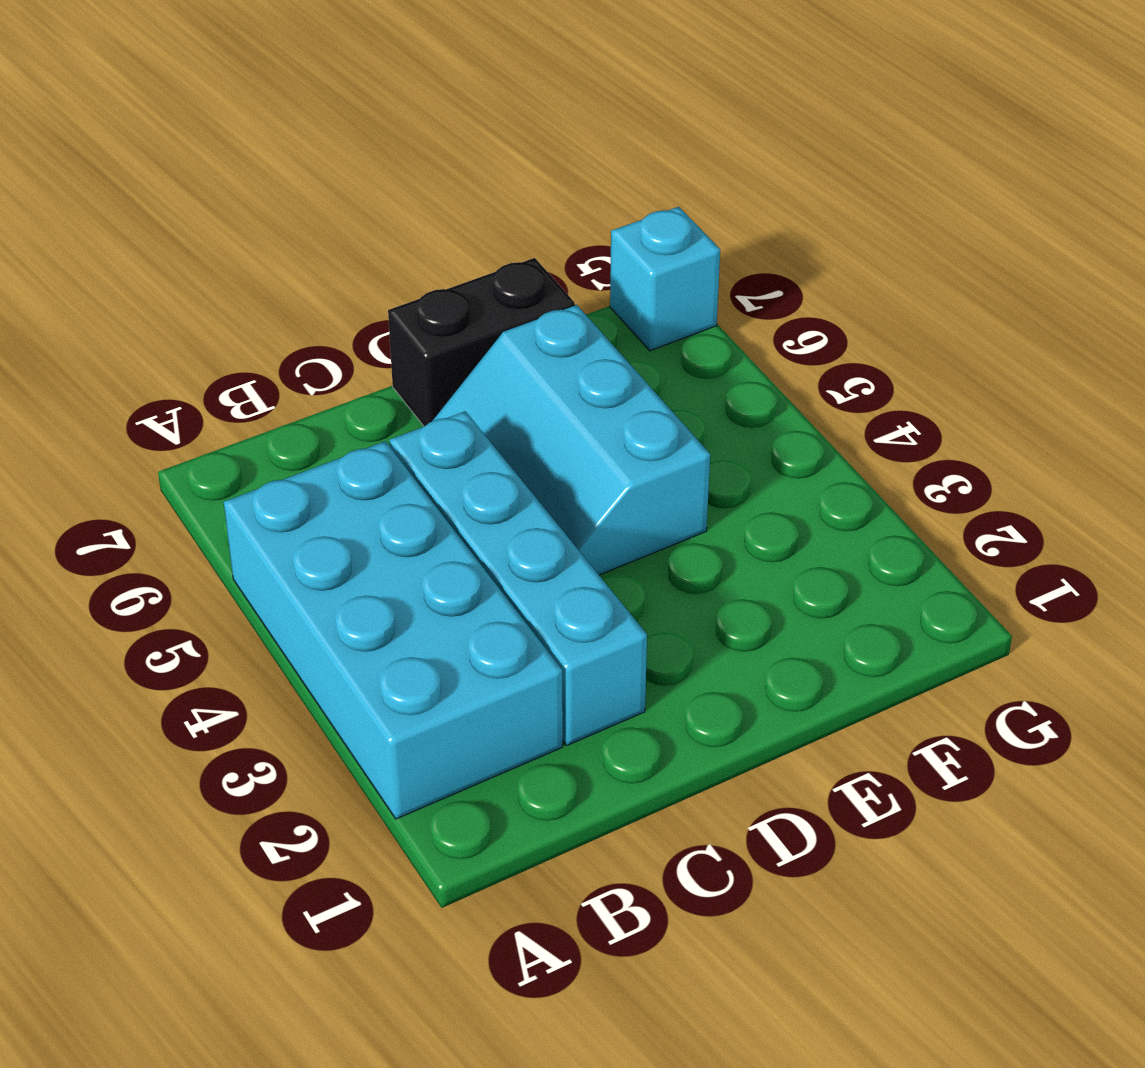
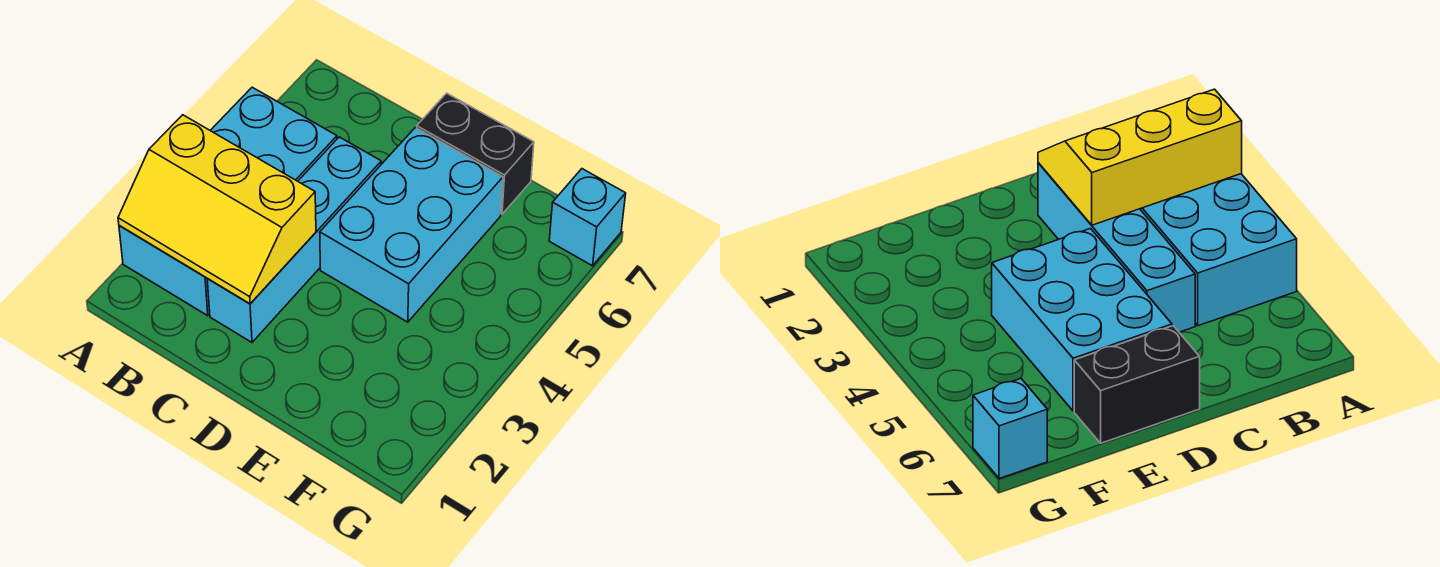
none -> yellow slope A2:C3 level 2 top 3
cyan slope D4:E6 level 1 top E -> cyan brick D4:E6 level 1

